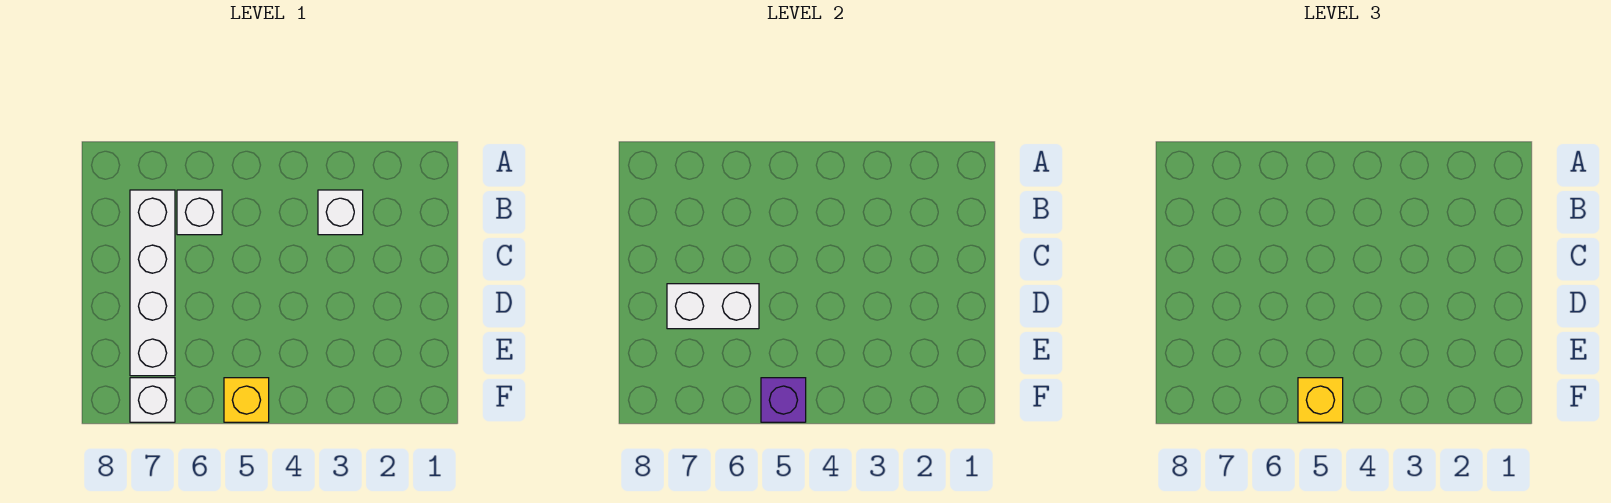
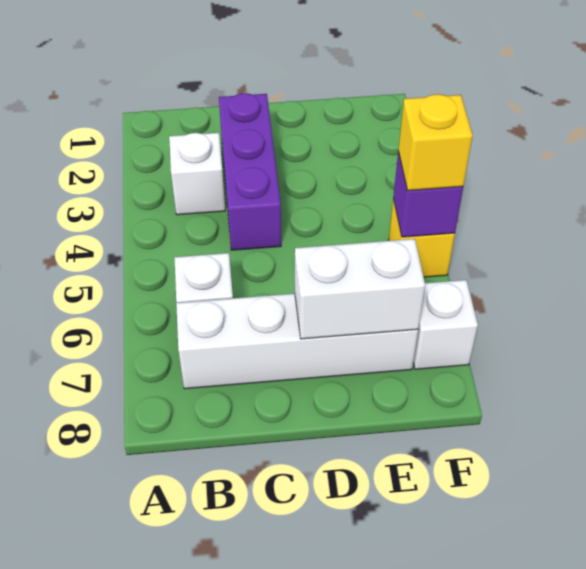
none -> purple brick C2:C4 level 1
white brick D6:D7 level 2 -> white brick D7:E7 level 2

